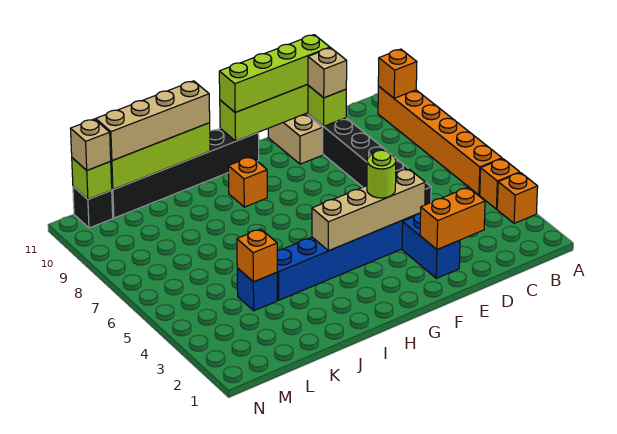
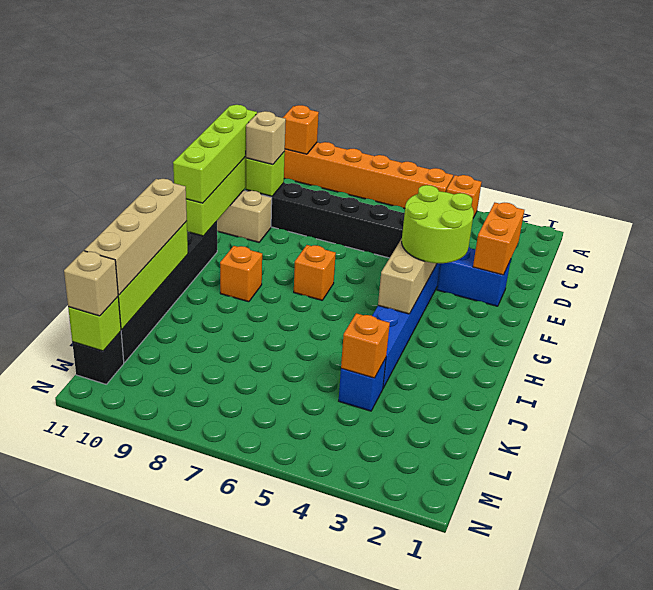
orange brick A3 level 1 -> orange brick G7 level 1
lime round brick F4 level 3 -> lime round brick F3:G4 level 3

